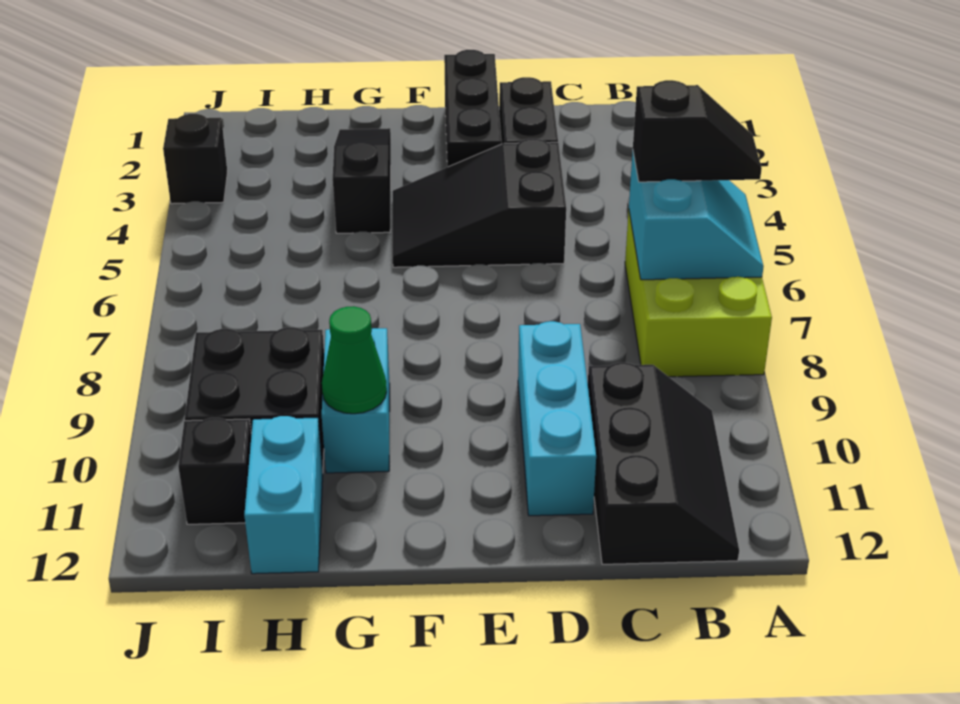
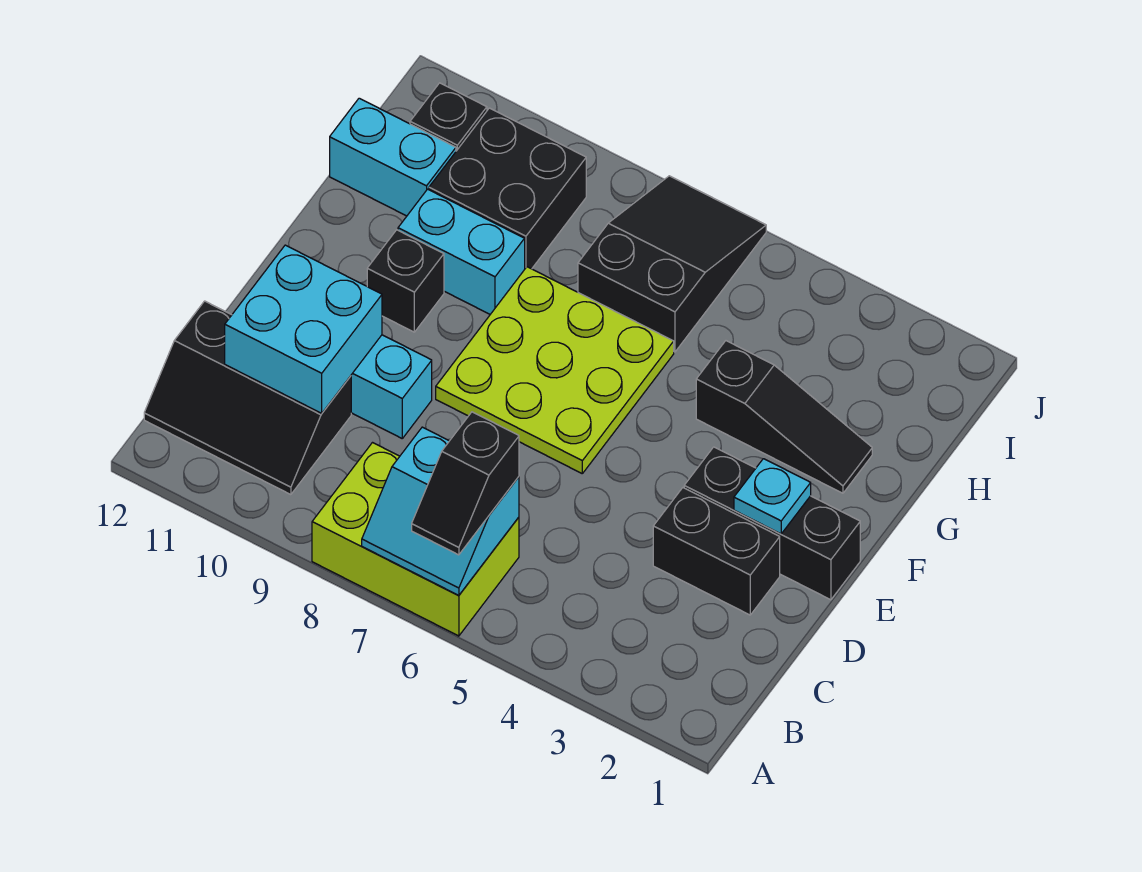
none -> cyan brick C10:D11 level 2
black slope D4:F5 level 1 top D -> black slope H6:J7 level 1 top H
none -> cyan plate E2 level 2
none -> lime plate E6:G8 level 1
green cone G10 level 2 -> none
black brick J3 level 1 -> black brick F10 level 1

